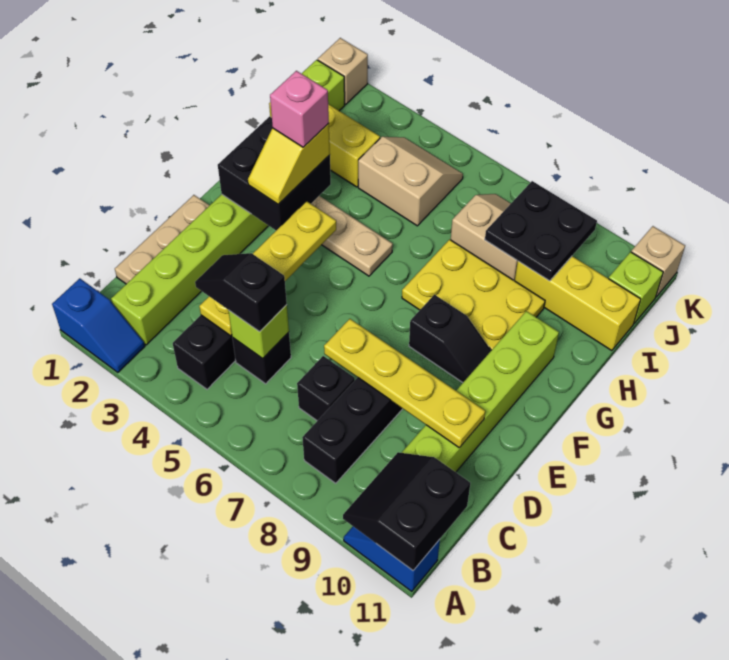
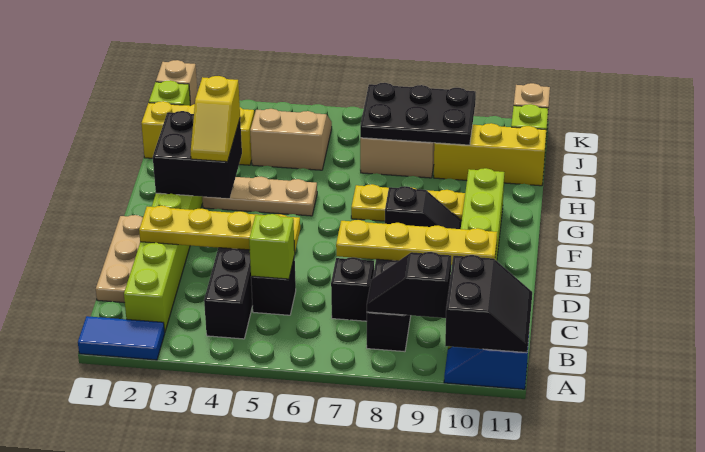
blue slope A1:A2 level 1 top 1 -> blue tile A1:A2 level 1
black slope A10:B11 level 2 top 11 -> black slope A10:B11 level 2 top 10
yellow plate C4:F4 level 2 -> yellow plate D2:D5 level 2
black slope C4:C5 level 3 top 5 -> black slope B8:B9 level 2 top 9
pink brick G3 level 4 -> none
yellow plate G7:H9 level 1 -> yellow plate G7:G9 level 1
black plate I8:J9 level 2 -> black plate I7:J9 level 2

